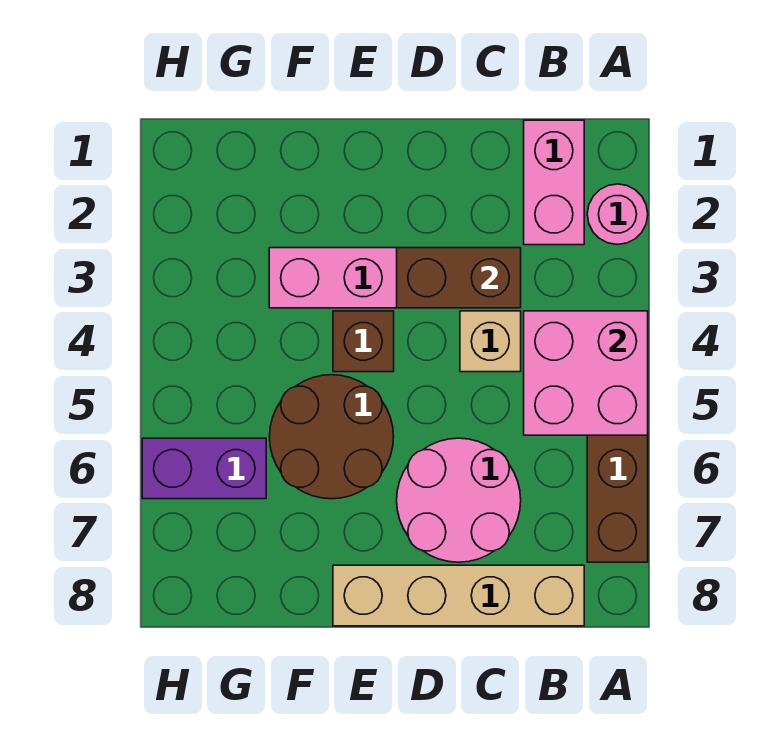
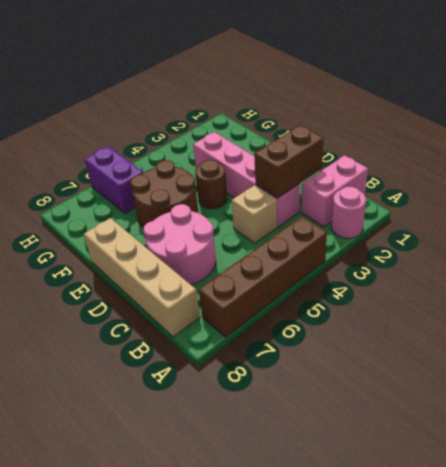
pink brick A4:B5 level 2 -> none
brown brick C3:D3 level 2 -> brown brick C2:C3 level 2
brown brick E4 level 1 -> brown round brick E4 level 1

